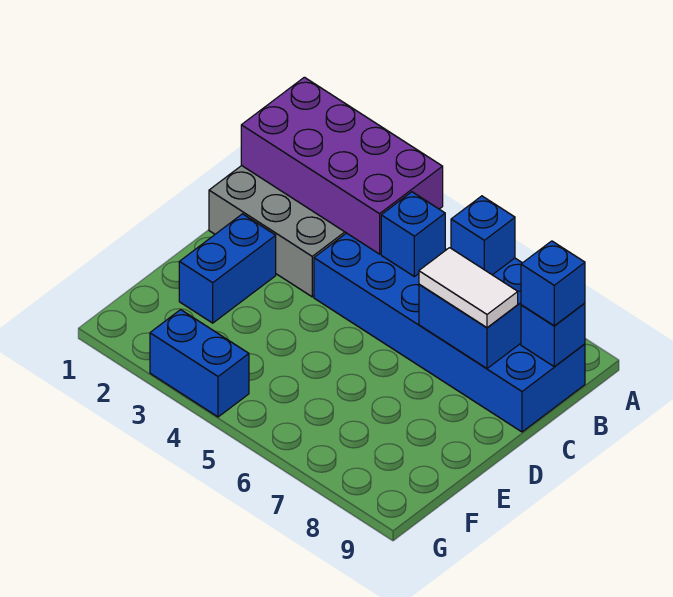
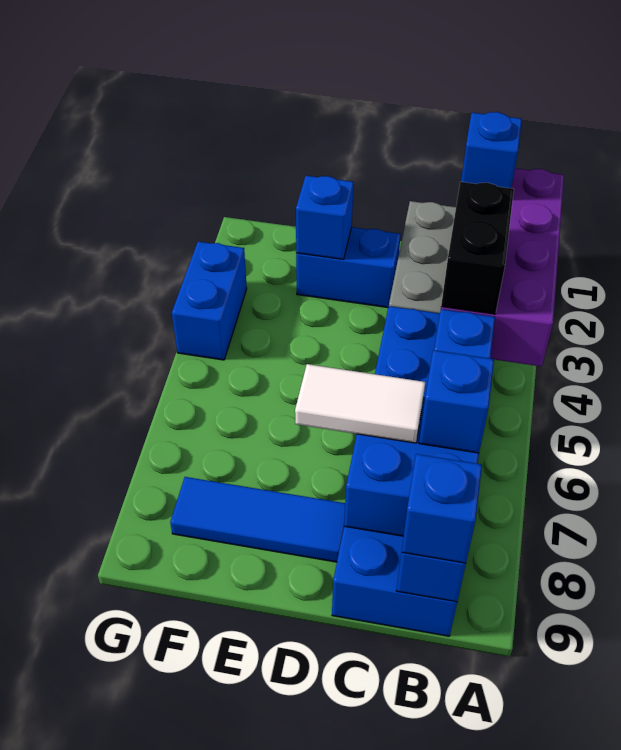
none -> blue brick B1 level 3
none -> black brick B3:B4 level 3
white tile C7:C8 level 3 -> white tile C7:D7 level 3
none -> blue tile D8:F8 level 1
none -> blue brick E2 level 2

